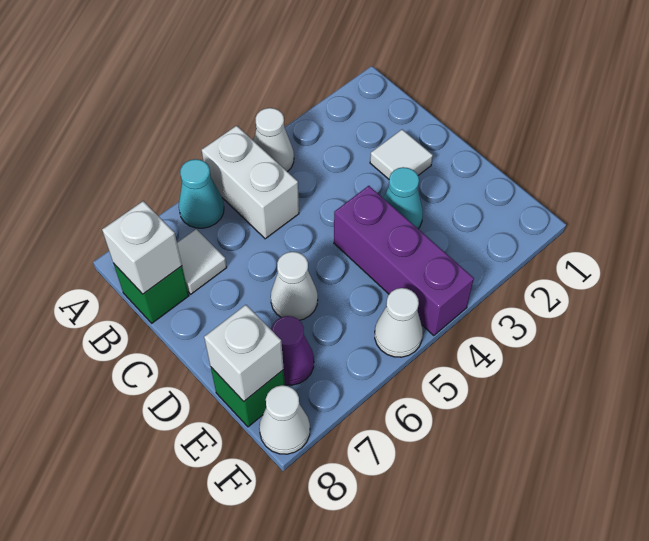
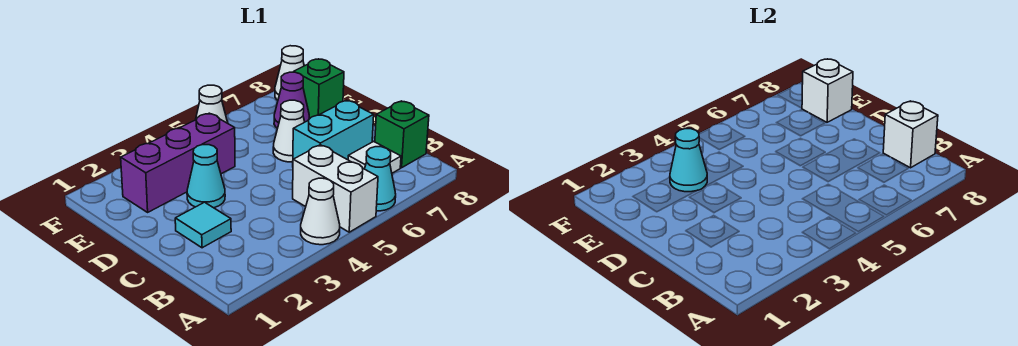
white tile C2 level 1 -> cyan tile C2 level 1
none -> cyan brick C6:C7 level 1
purple brick D4:F4 level 1 -> purple brick E2:E4 level 1
none -> cyan cone E3 level 2

